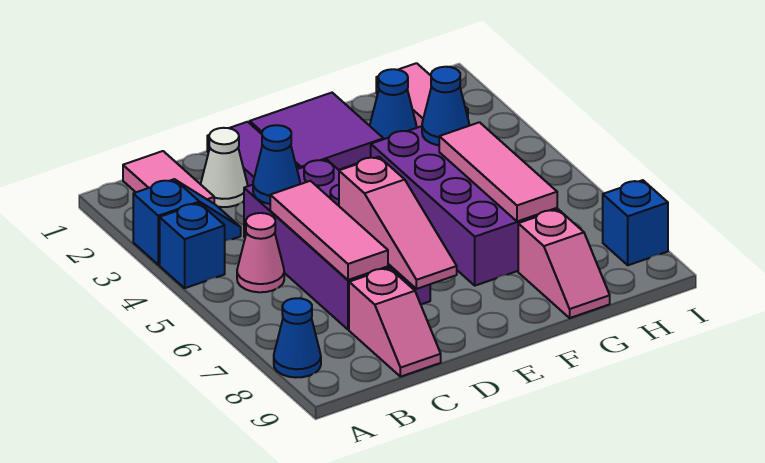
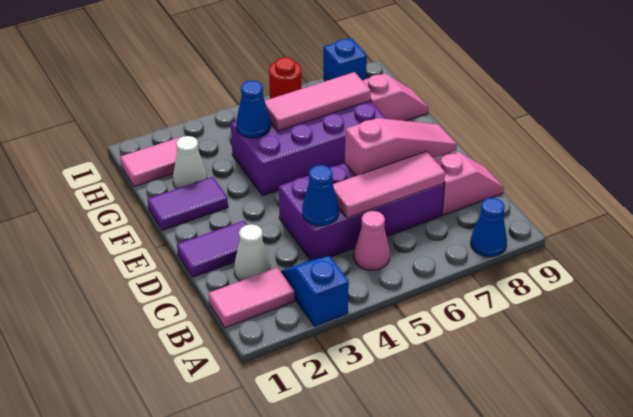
blue brick A4 level 1 -> none
purple tile E1:F2 level 1 -> purple tile F1:F2 level 1
blue cone G2 level 1 -> white cone G2 level 1
none -> red round brick I6 level 1

